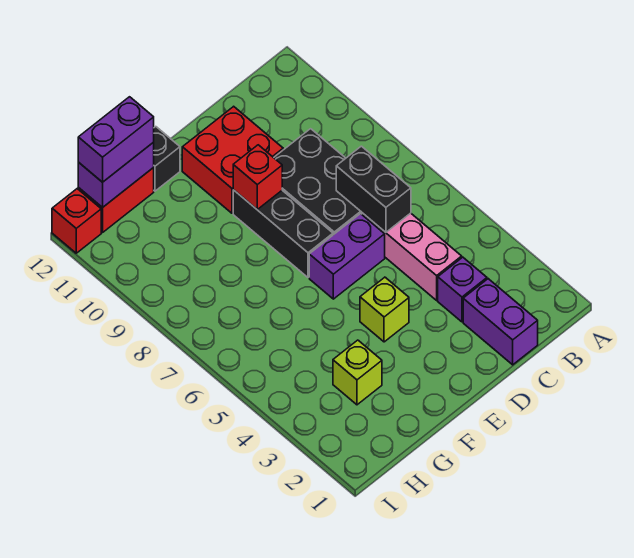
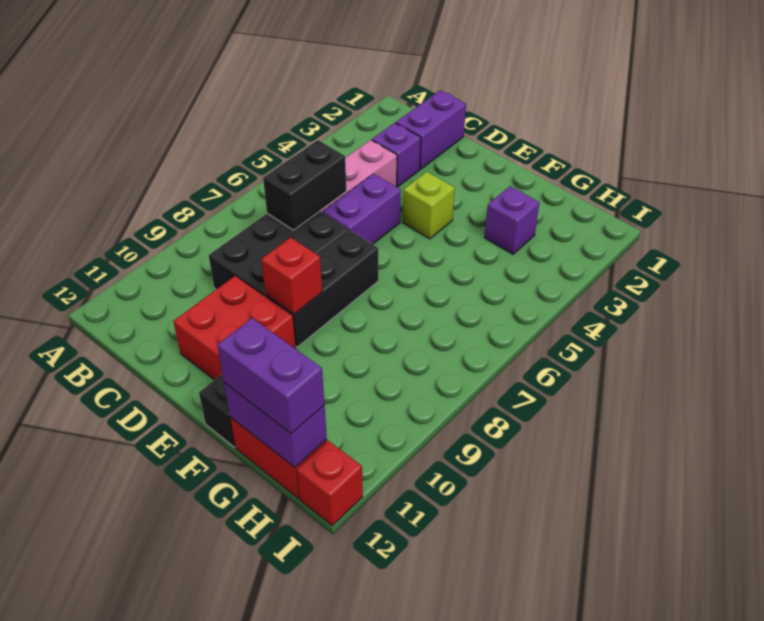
purple brick D6:E6 level 1 -> purple brick D5:D6 level 1
lime brick G3 level 1 -> purple brick G3 level 1

